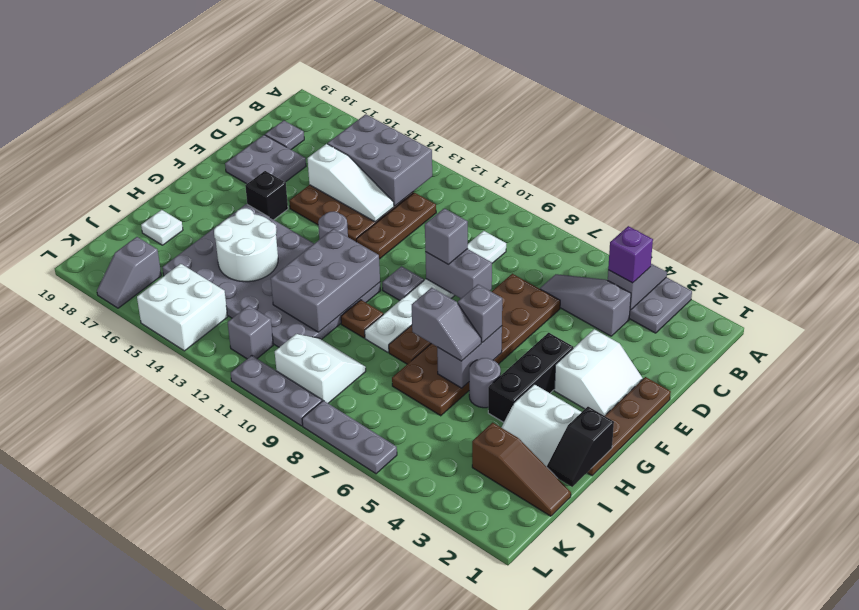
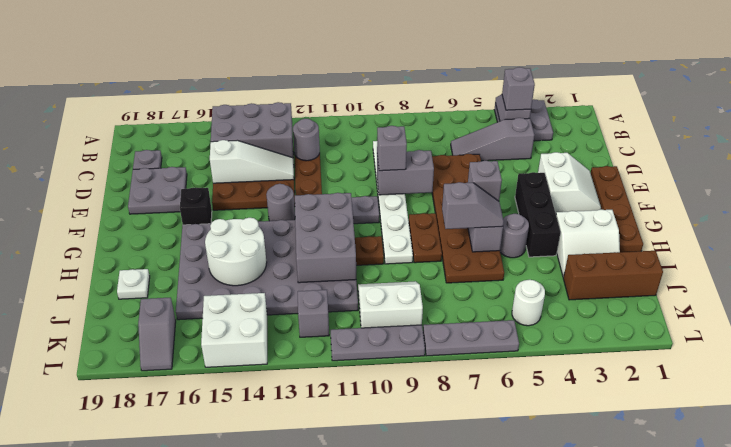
purple brick B4 level 3 -> grey brick B4 level 3
none -> grey round brick C12 level 2
black slope H1:I1 level 2 top H -> none
brown slope J1:J3 level 1 top 3 -> brown brick J1:J3 level 1
none -> white round brick K5 level 1

